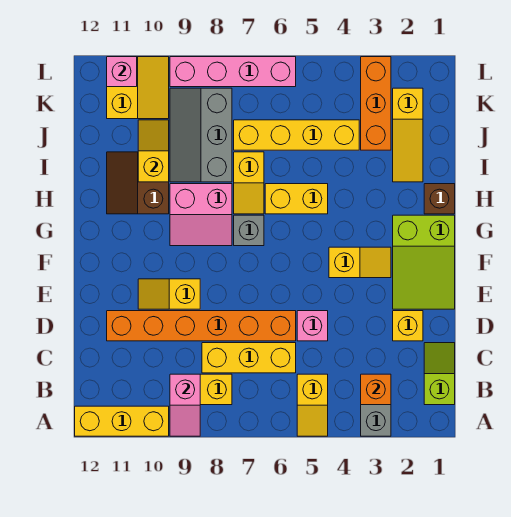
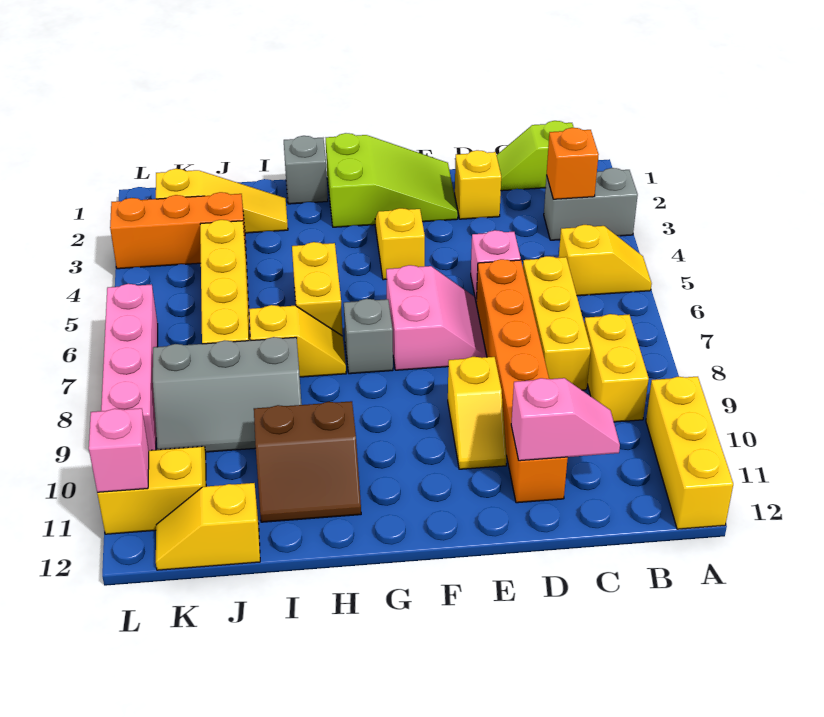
pink slope A9:B9 level 2 top B -> pink slope C11:D11 level 2 top D
pink slope G8:H9 level 1 top H -> pink slope E6:F7 level 1 top F
brown brick H1 level 1 -> grey brick H1 level 1
yellow slope I10:J10 level 2 top I -> yellow slope J12:K12 level 1 top J

